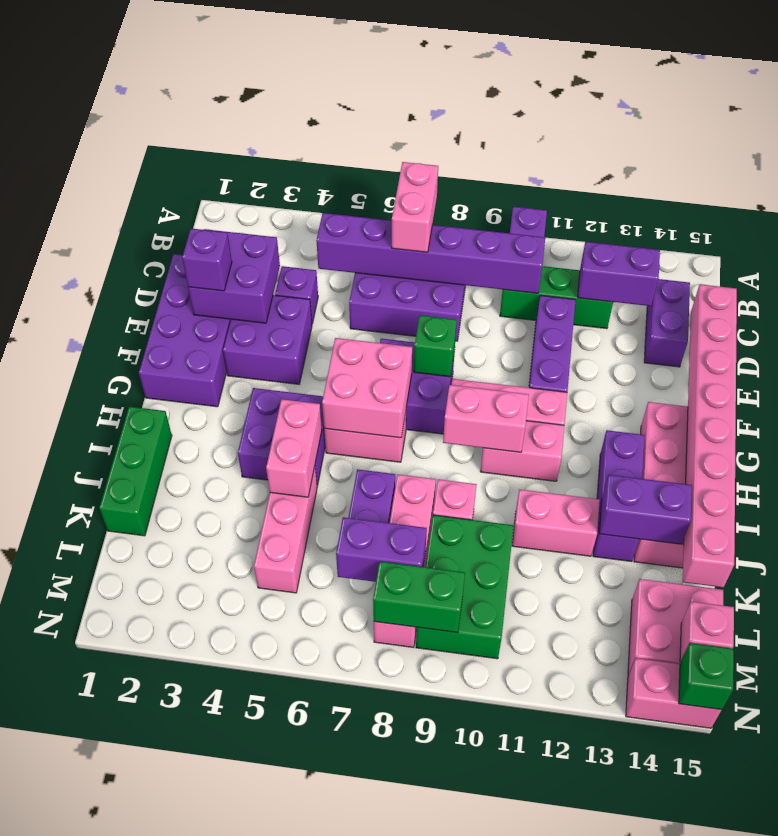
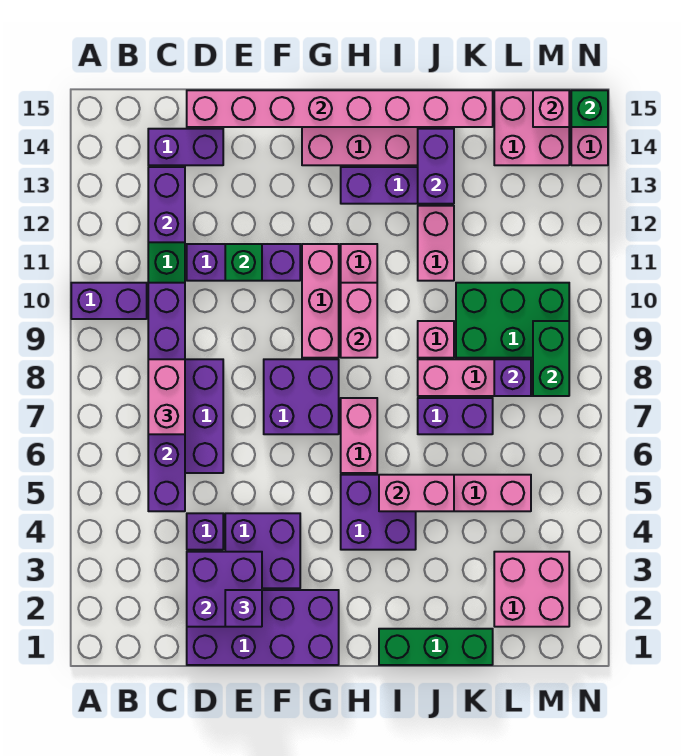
pink brick B7:C7 level 3 -> pink brick C7:C8 level 3
green brick F8 level 2 -> green brick E11 level 2
pink brick G6:H7 level 2 -> pink brick L2:M3 level 1
purple brick L7:L8 level 2 -> purple brick L8 level 2

